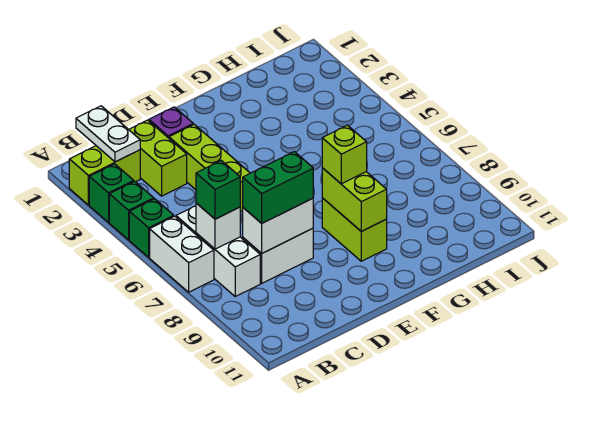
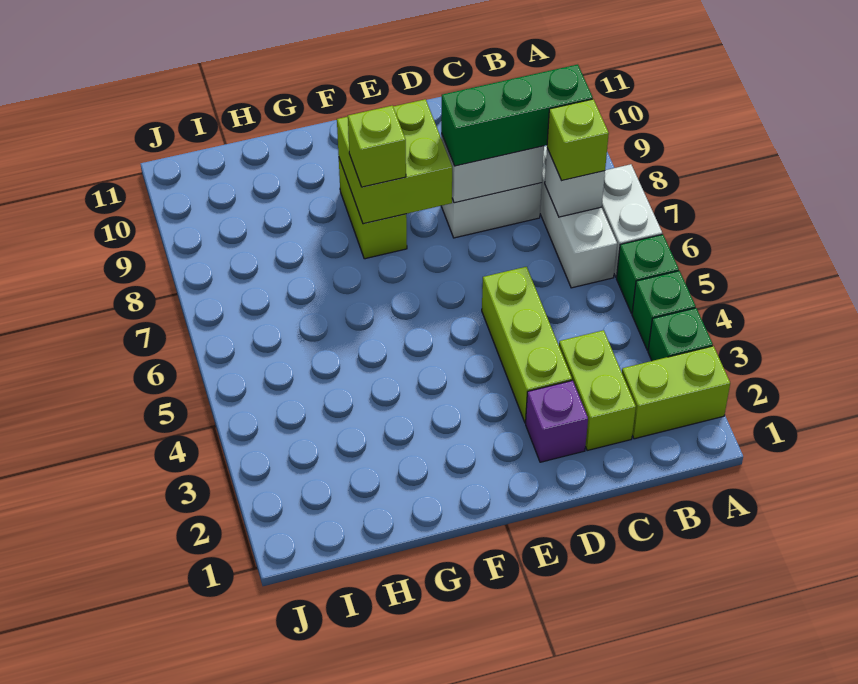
white plate B1:B2 level 2 -> none
green brick B7 level 3 -> lime brick B7 level 3
green brick C8:D8 level 3 -> green brick B8:D8 level 3
lime brick F8:F9 level 2 -> lime brick E8:F9 level 2

